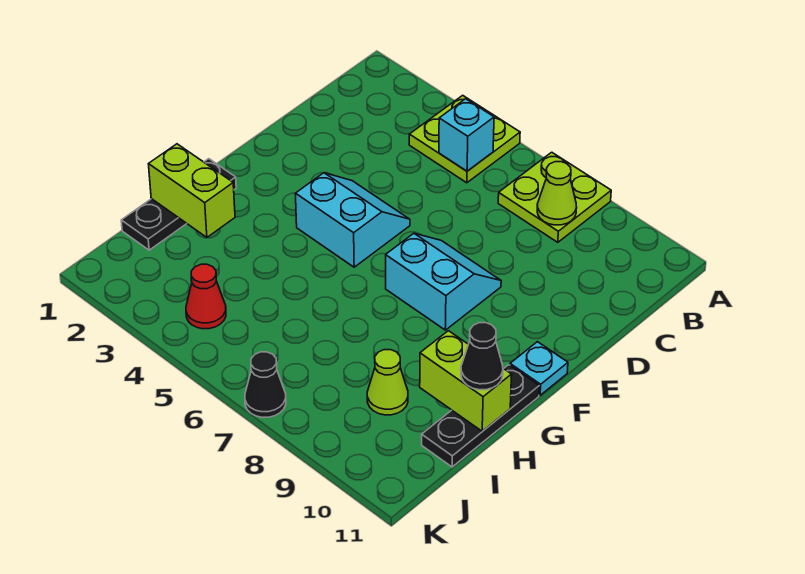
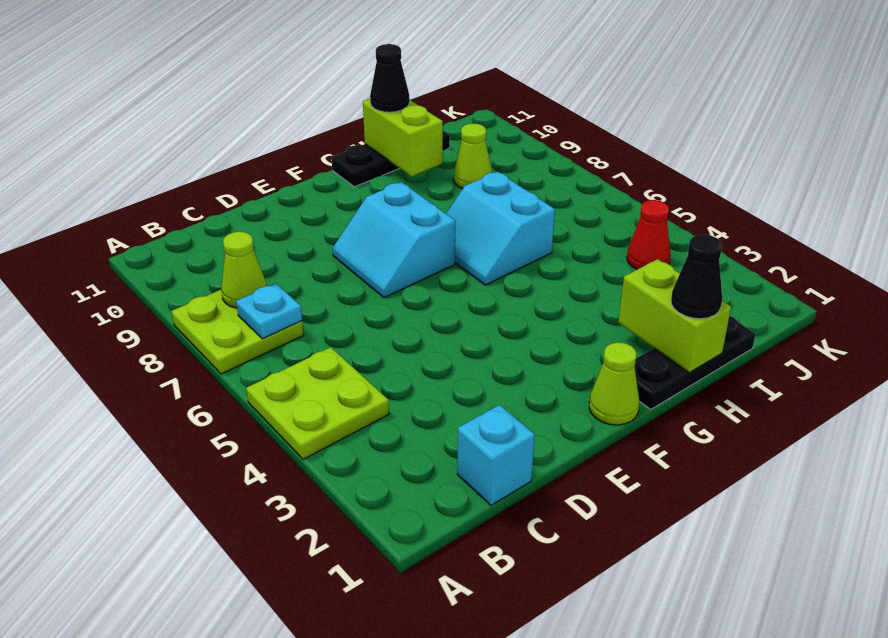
cyan brick B5 level 2 -> cyan brick C1 level 1
cyan slope E4:F5 level 1 top F -> cyan slope G6:H7 level 1 top H
none -> lime cone F1 level 1
cyan plate F11 level 1 -> cyan plate B7 level 2
black cone K7 level 1 -> black cone H1 level 3

